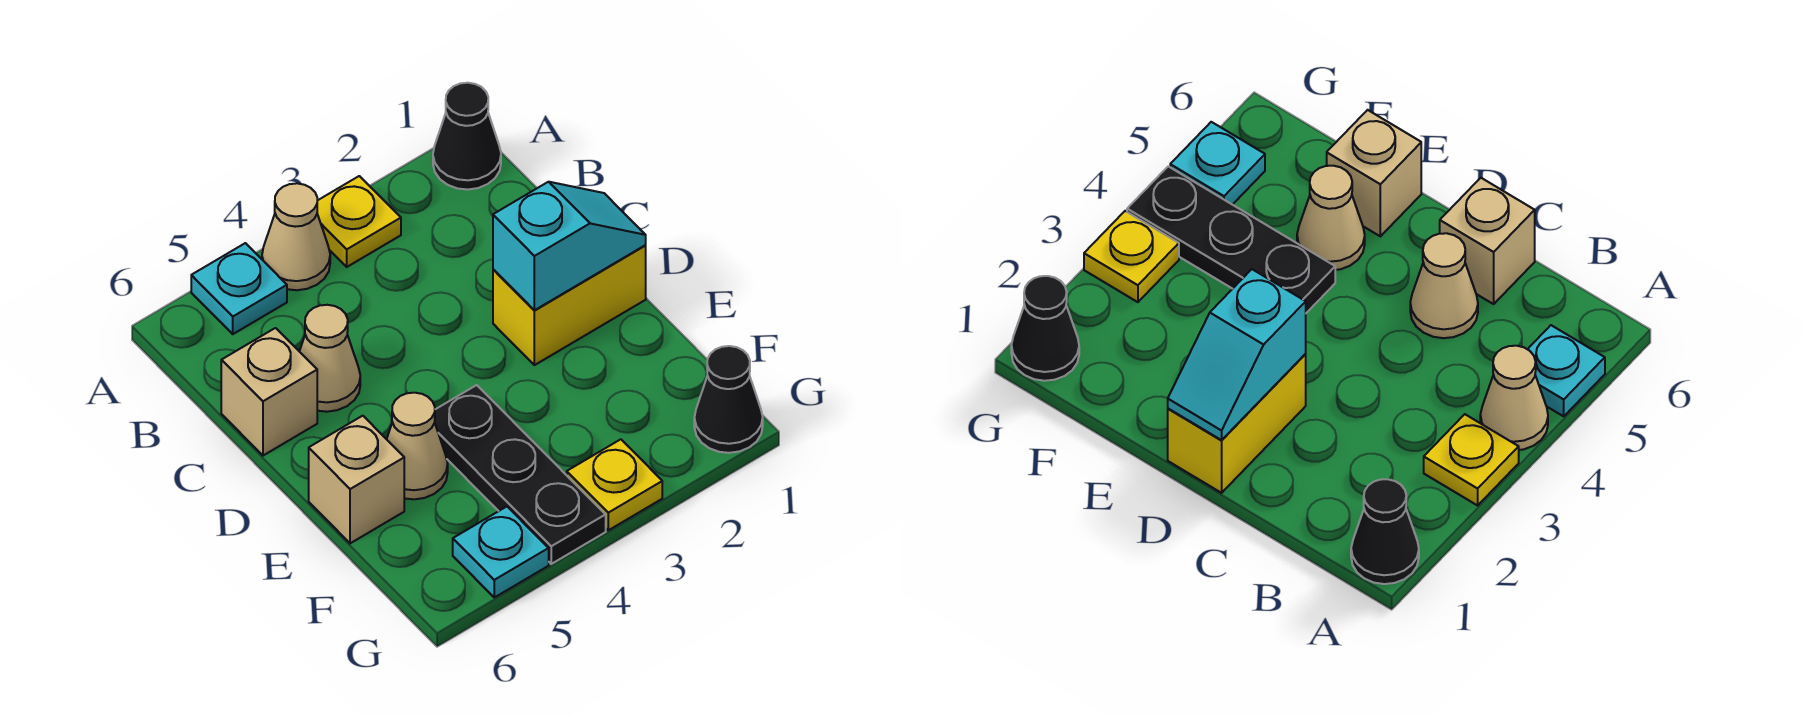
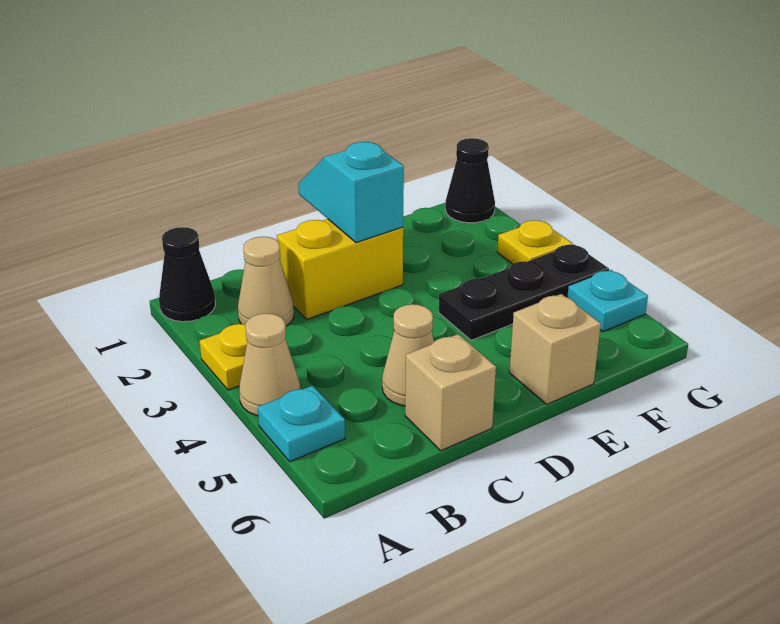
yellow brick D1:D2 level 1 -> yellow brick C2:D2 level 1
tan cone E5 level 1 -> tan cone B2 level 1

